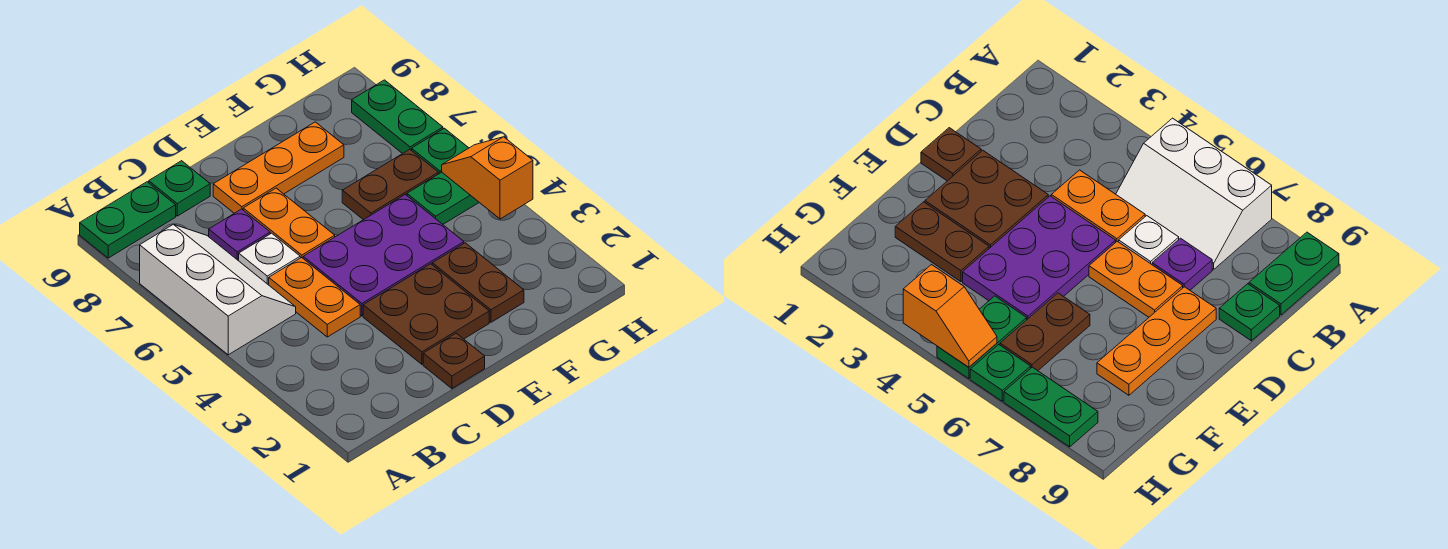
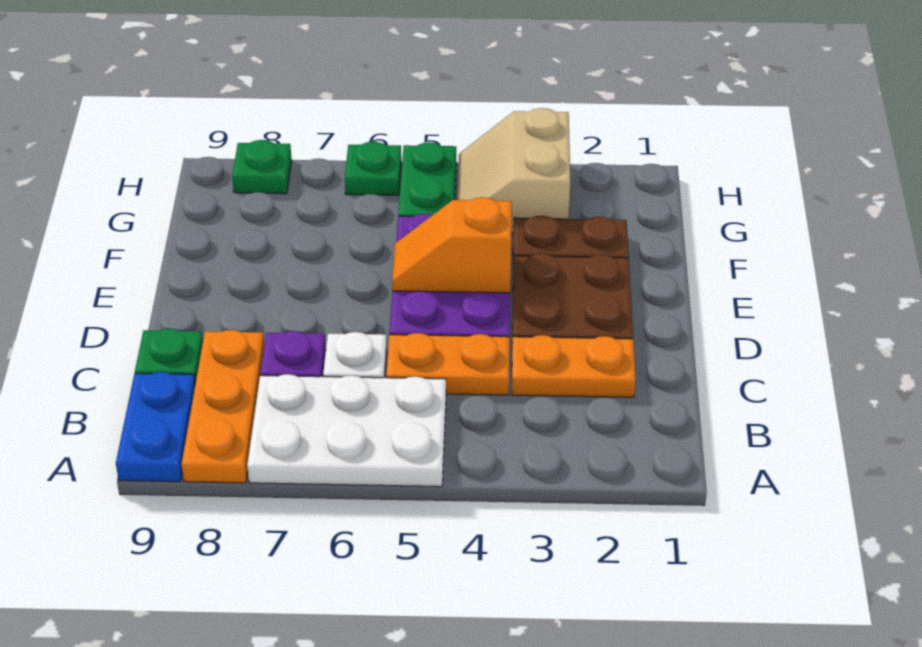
white slope A5:B7 level 1 top A -> white plate A5:B7 level 1
green plate A9:B9 level 1 -> blue plate A9:B9 level 1
brown plate D1 level 1 -> none
orange plate D6:D7 level 1 -> orange plate C2:C3 level 1
orange plate D8:F8 level 1 -> orange plate A8:C8 level 1
brown plate F6:G6 level 1 -> none
none -> tan slope G3:H4 level 1 top 3
orange slope H4:H5 level 2 top 4 -> orange slope E4:E5 level 2 top 4
green plate H7:H8 level 1 -> green plate H8 level 1

